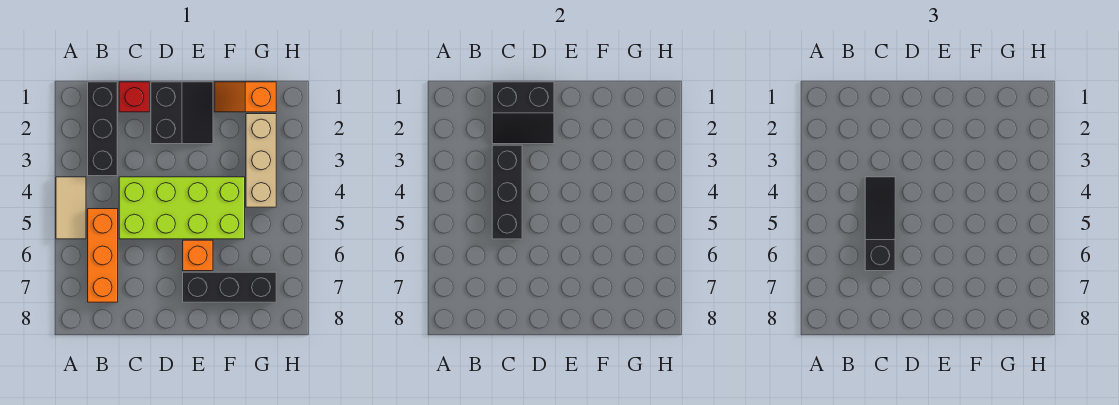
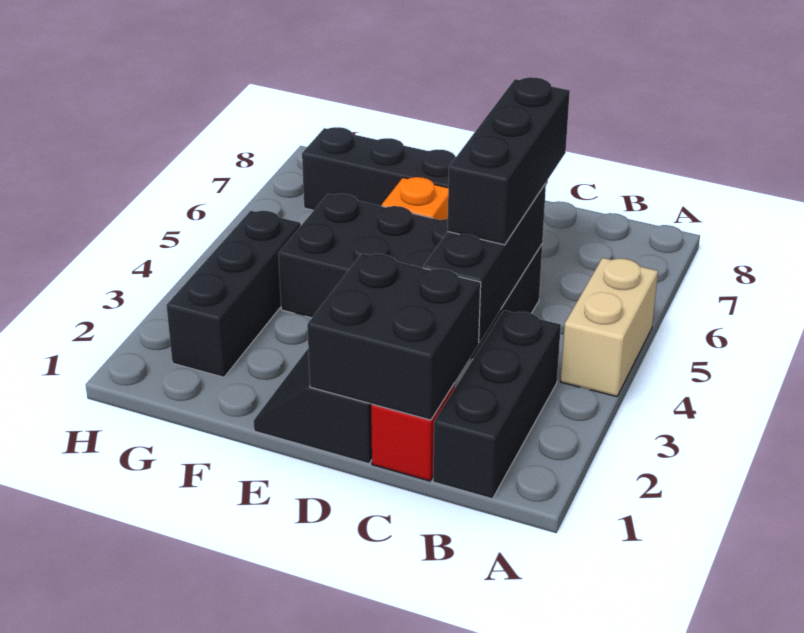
tan tile A4:A5 level 1 -> tan brick A4:A5 level 1
orange brick B5:B7 level 1 -> none
black slope C1:D2 level 2 top 1 -> black brick C1:D2 level 2
lime brick C4:F5 level 1 -> black brick C4:F5 level 1
black slope C4:C6 level 3 top 6 -> black brick C4:C6 level 3
orange slope F1:G1 level 1 top G -> none
tan brick G2:G4 level 1 -> black brick G2:G4 level 1

